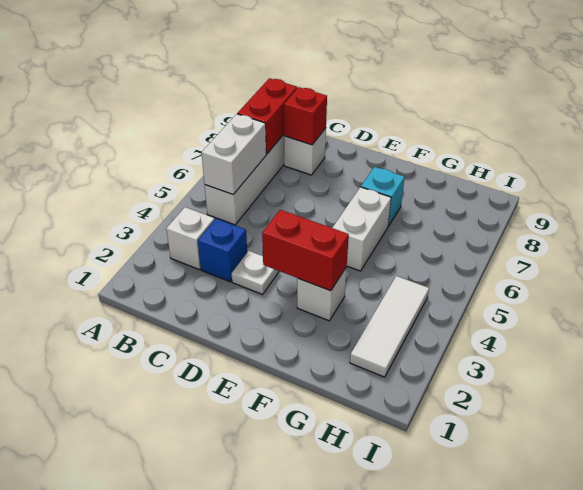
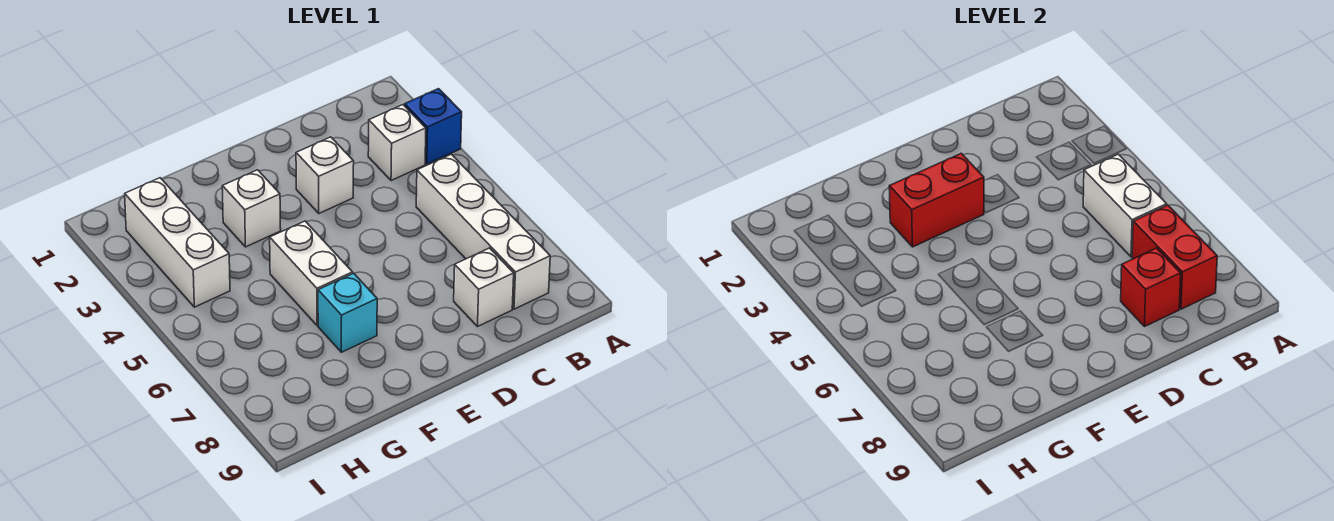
blue brick C3 level 1 -> blue brick A3 level 1
white plate D3 level 1 -> white brick D3 level 1
white tile H2:H4 level 1 -> white brick H2:H4 level 1

